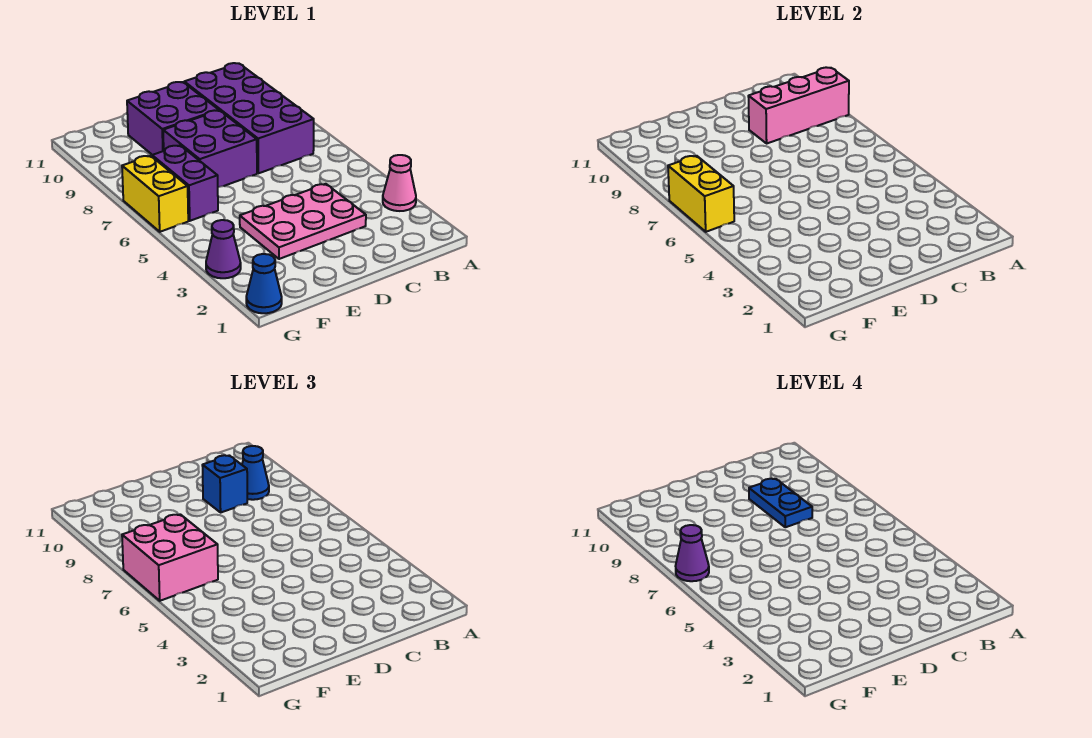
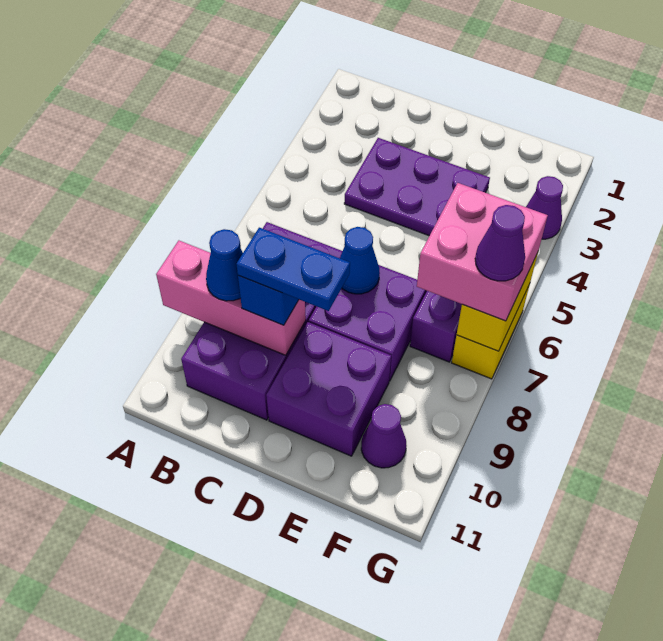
pink cone A3 level 1 -> none
pink plate C3:E4 level 1 -> purple plate C3:E4 level 1
blue plate C8:C9 level 4 -> blue plate C9:D9 level 4
none -> purple cone F10 level 1
blue cone G1 level 1 -> blue cone D7 level 2

